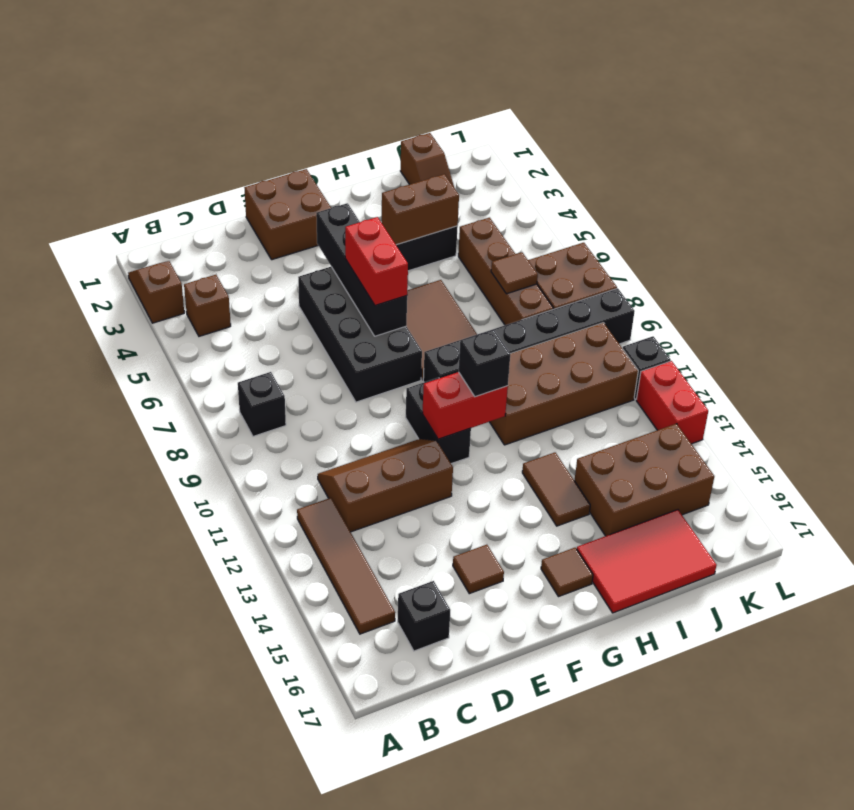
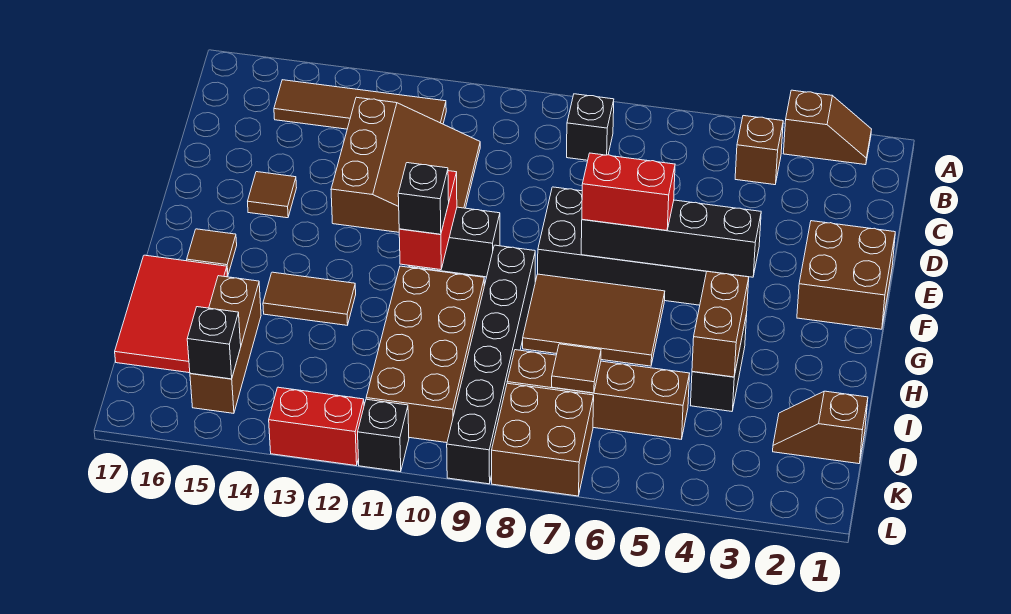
brown slope C11:E12 level 1 top 12 -> brown slope C11:E13 level 1 top 13
black brick C16 level 1 -> black brick K15 level 2
brown brick I14:K15 level 1 -> brown brick I15:K15 level 1

